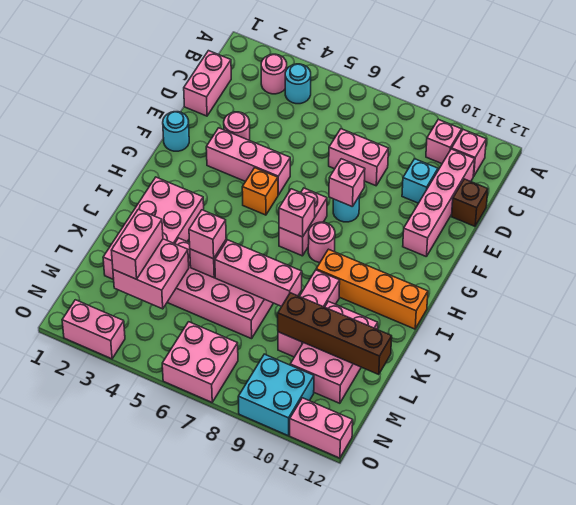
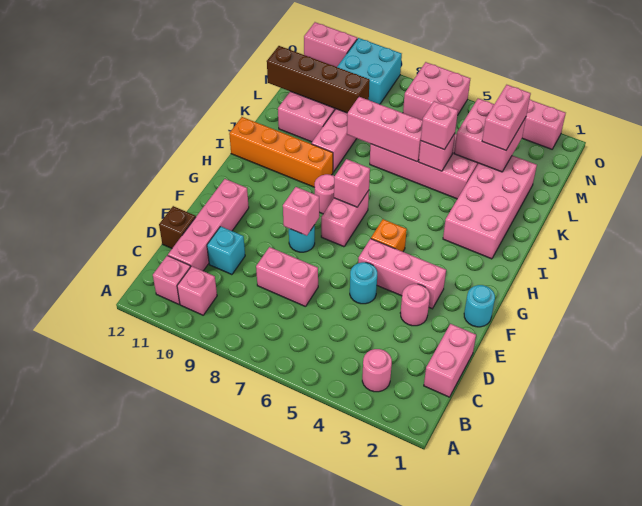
cyan round brick B4 level 1 -> cyan round brick E5 level 1

